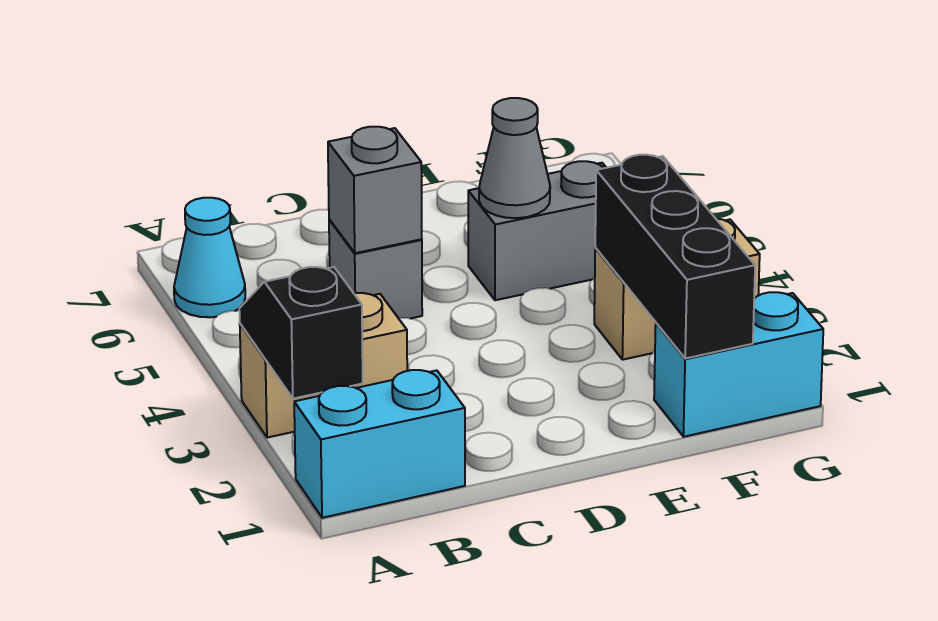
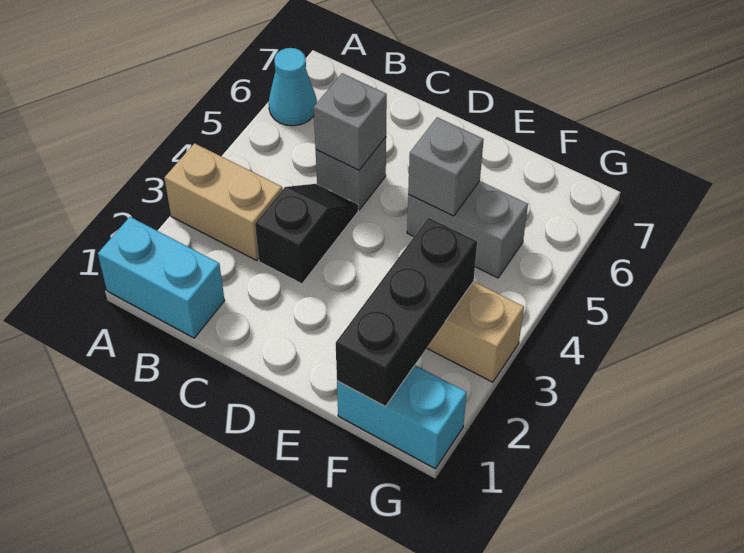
black slope A2:A3 level 2 top 2 -> black slope C3:C4 level 1 top 3
grey cone E5 level 2 -> grey brick E5 level 2

